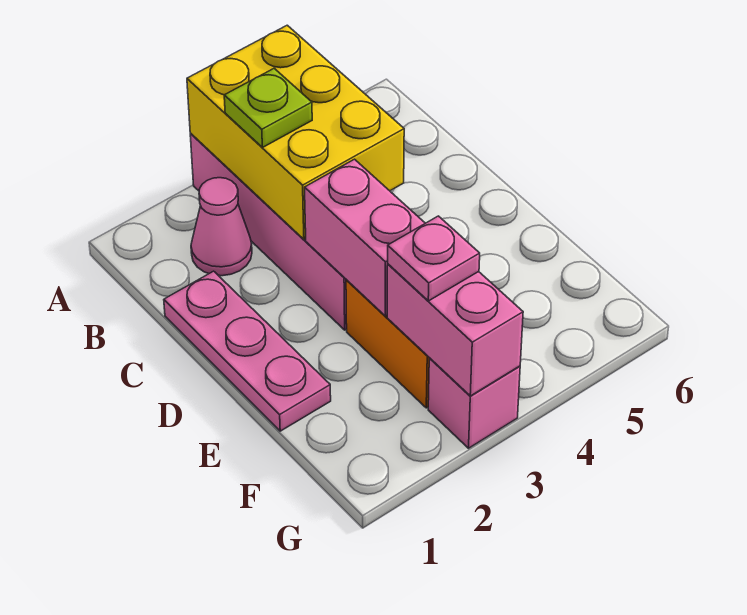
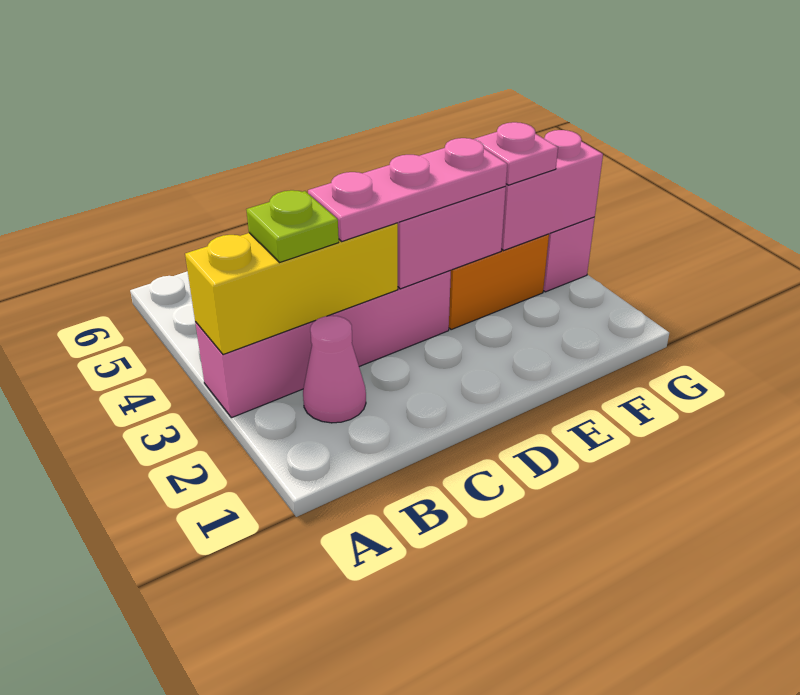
yellow brick A3:C4 level 2 -> yellow brick A3:C3 level 2
pink plate C1:E1 level 1 -> pink plate C3:E3 level 3

